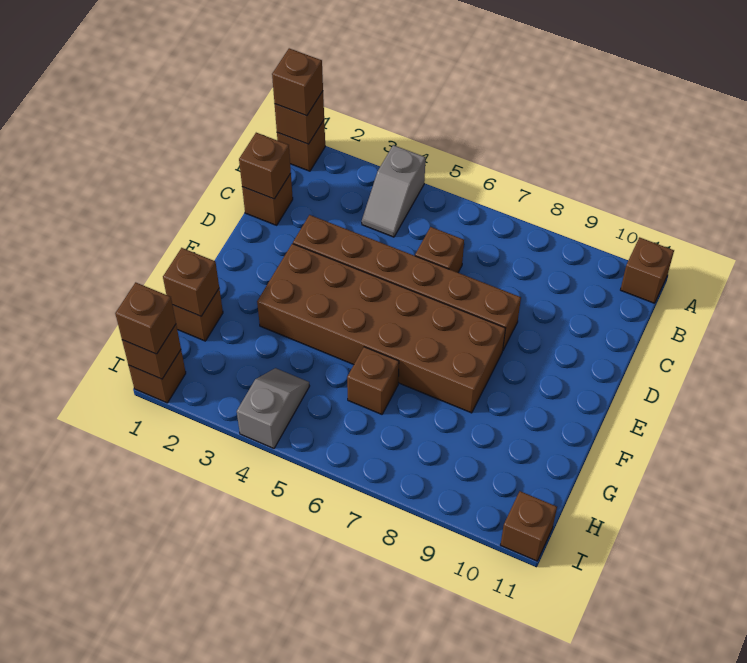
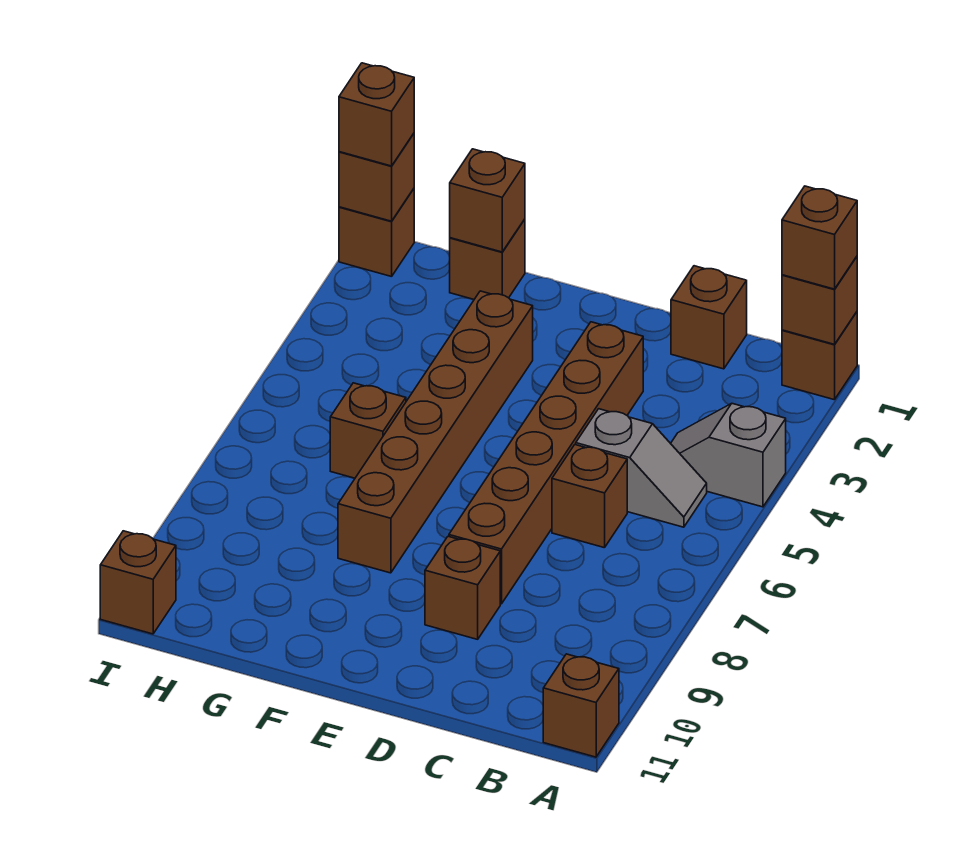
brown brick C1 level 2 -> brown brick D9 level 1
brown brick E3:F8 level 1 -> brown brick F3:F8 level 1
grey slope H4:I4 level 1 top I -> grey slope B5:C5 level 1 top C

